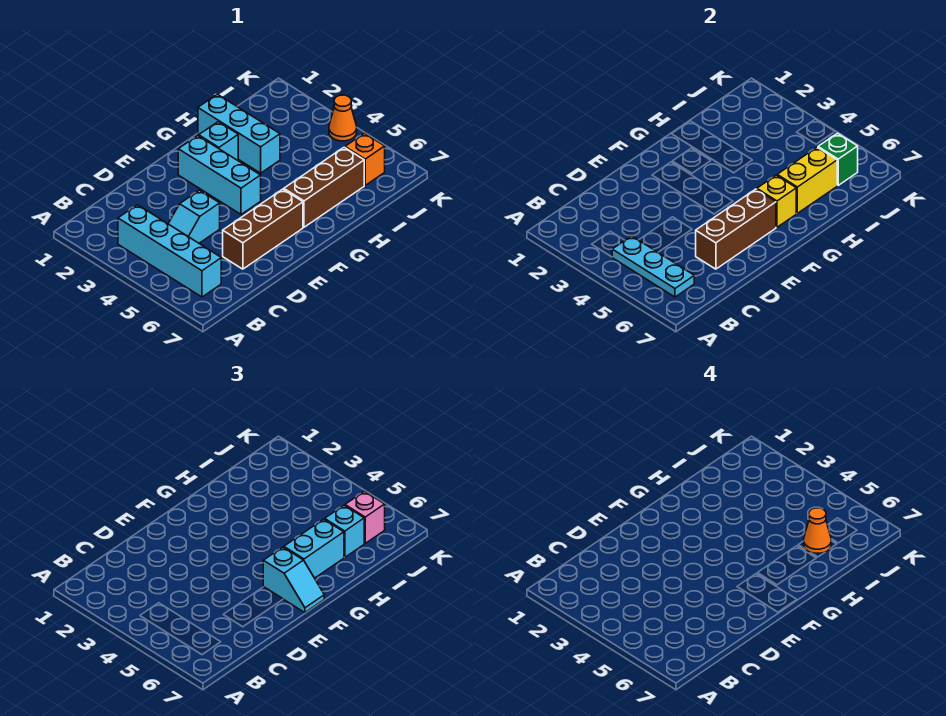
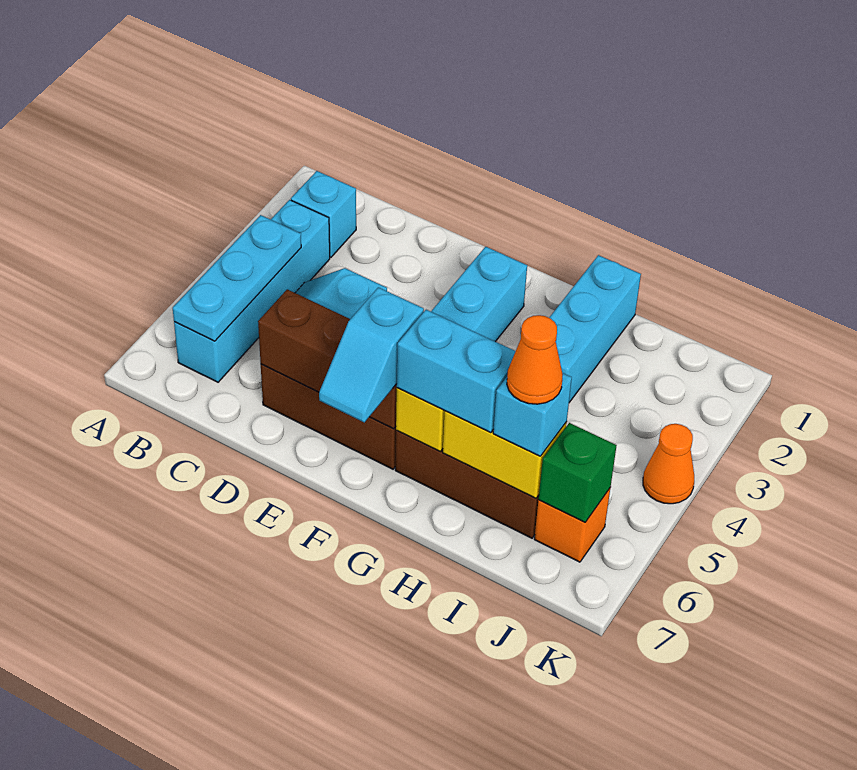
cyan brick G2 level 1 -> cyan brick B2 level 1
pink brick J6 level 3 -> none

